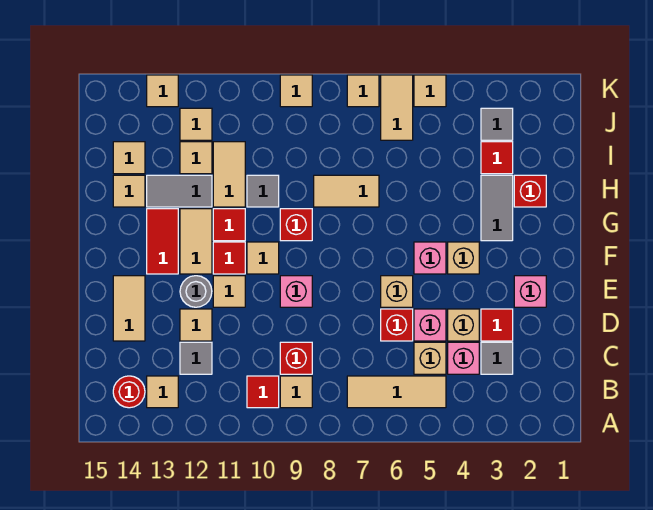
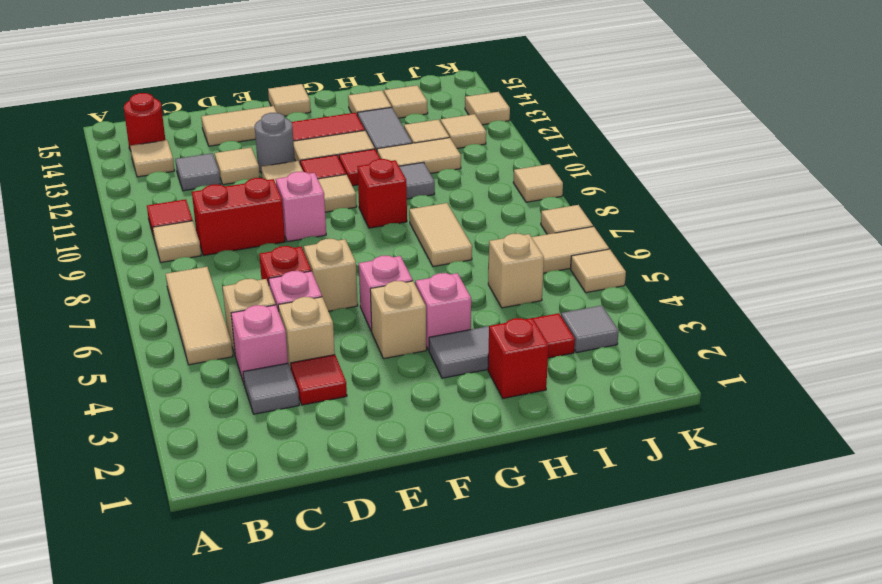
red brick C9 level 1 -> red brick C9:D9 level 1
pink brick E2 level 1 -> pink brick G4 level 1
none -> tan tile F15 level 1
none -> tan brick I5 level 1

